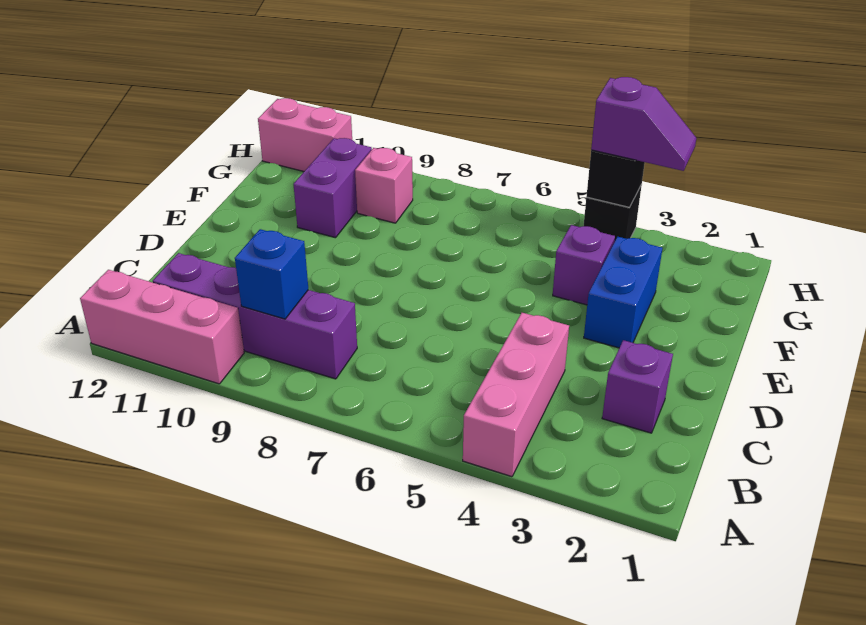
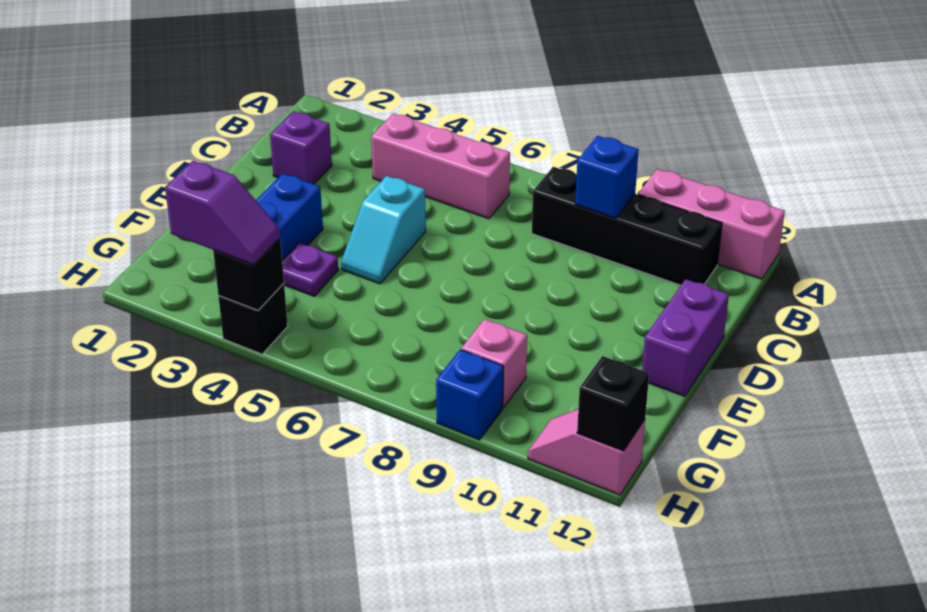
pink brick A4:C4 level 1 -> pink brick B4:B6 level 1
purple brick B8:B11 level 1 -> black brick B8:B11 level 1
none -> cyan slope D5:E5 level 1 top D
purple brick F4 level 1 -> purple plate F4 level 1
purple brick F10:G10 level 1 -> purple brick D12:E12 level 1
purple slope H3:H4 level 3 top 4 -> purple slope H3:H4 level 3 top 3
none -> blue brick H9 level 1
pink brick H11:H12 level 1 -> pink slope H11:H12 level 1 top 12
none -> black brick H12 level 2

